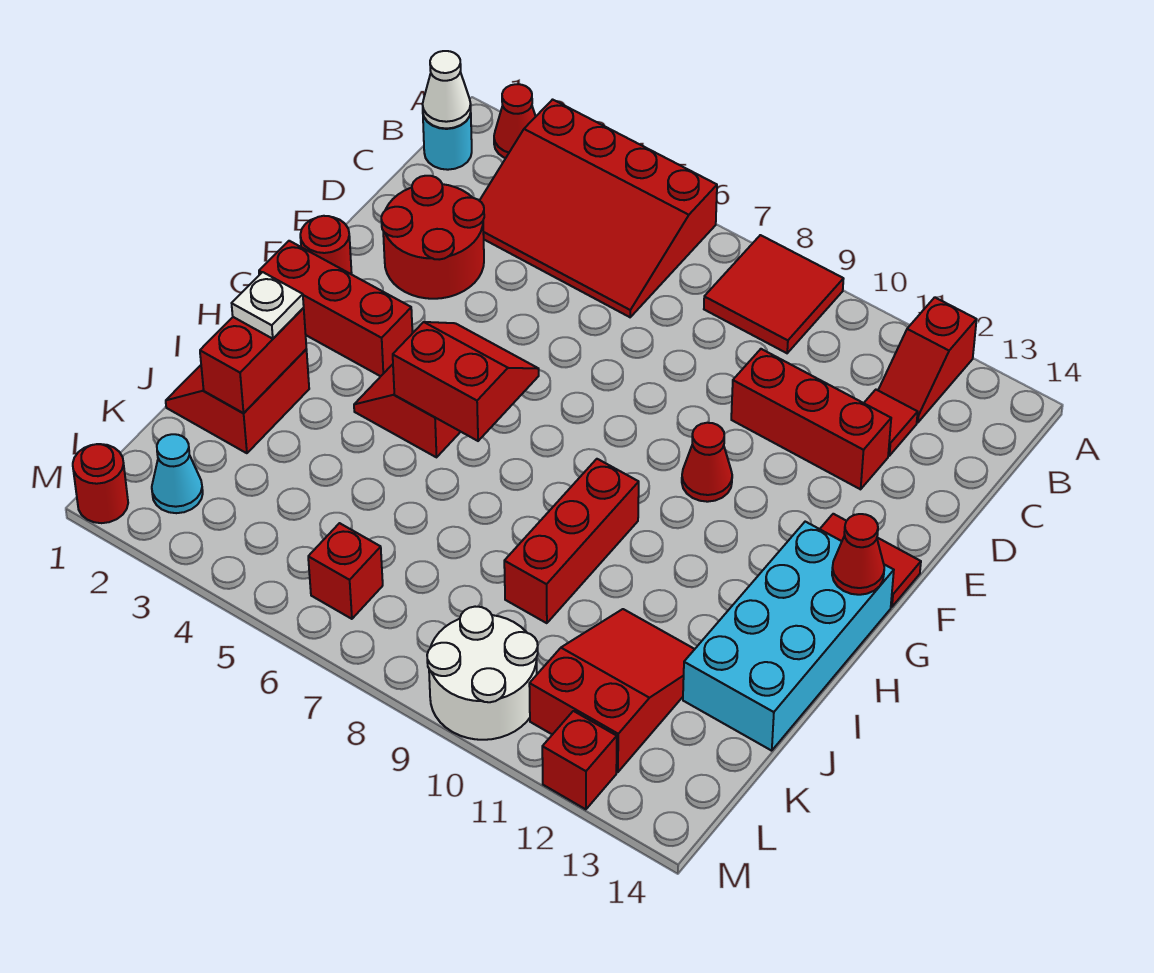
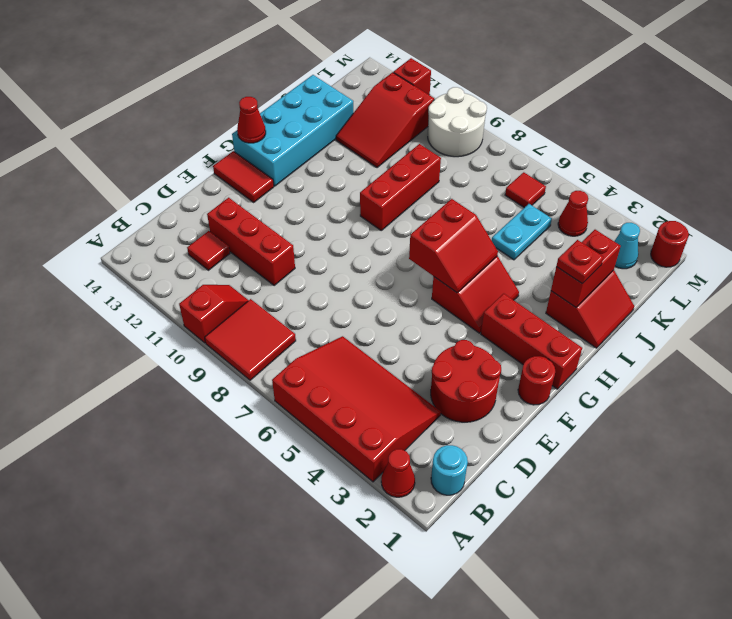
red slope A12:B12 level 1 top A -> red slope A10:B10 level 1 top A
white cone B1 level 2 -> none
red cone F10 level 1 -> red cone L4 level 1
red slope G5:H6 level 2 top H -> red slope G5:H6 level 2 top 6
white plate I2 level 3 -> red plate I2 level 3
none -> cyan plate J5:K5 level 1
red brick L6 level 1 -> red tile L6 level 1

